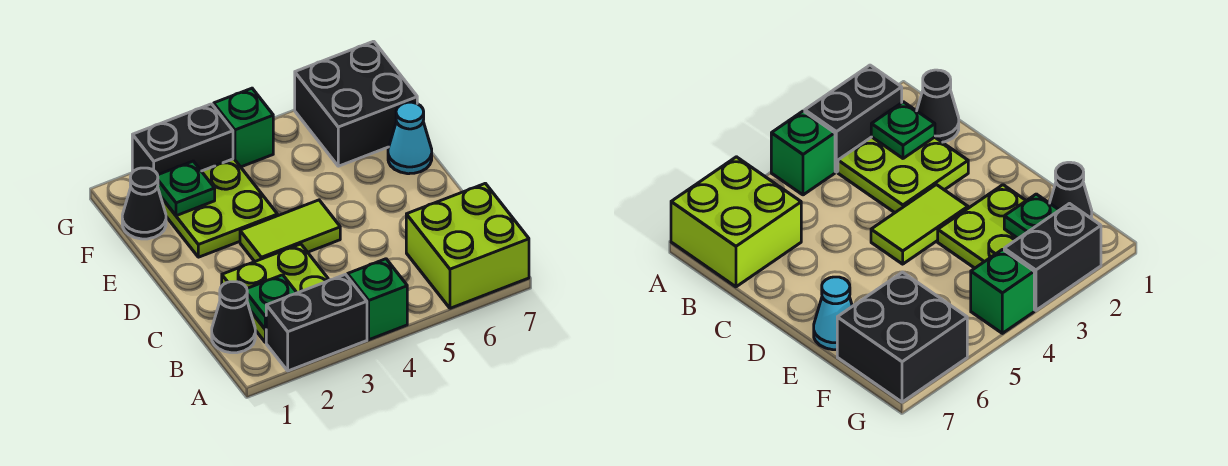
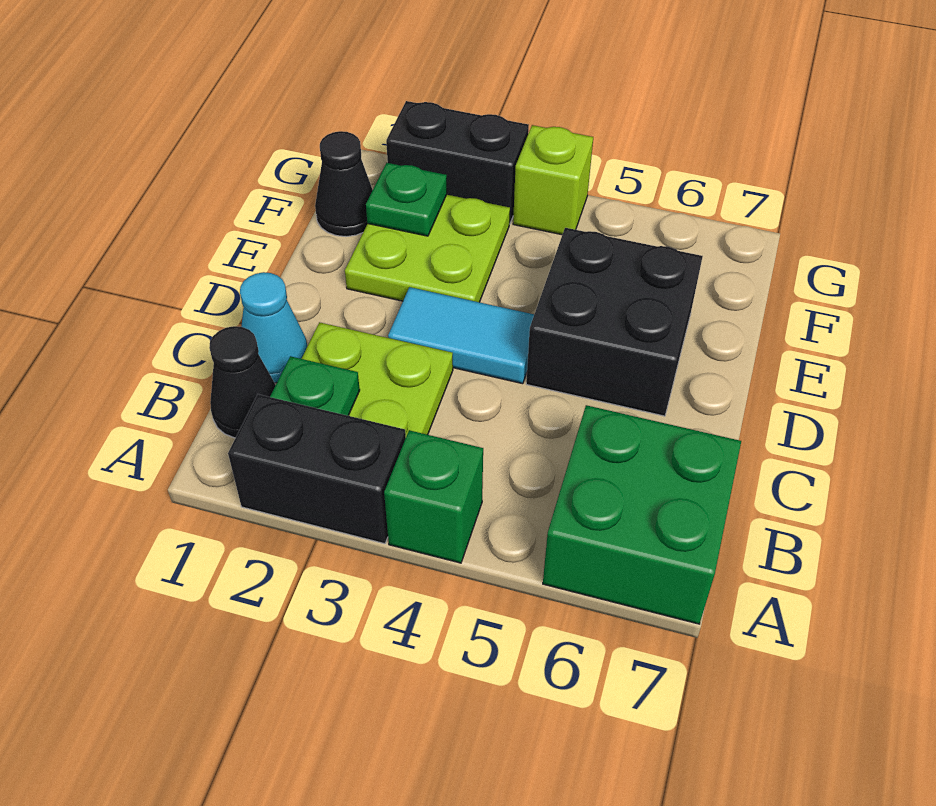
lime brick A6:B7 level 1 -> green brick A6:B7 level 1
lime tile D3:D4 level 1 -> cyan tile D3:D4 level 1
cyan cone E7 level 1 -> cyan cone C1 level 1
black brick F6:G7 level 1 -> black brick D5:E6 level 1
green brick G4 level 1 -> lime brick G4 level 1

